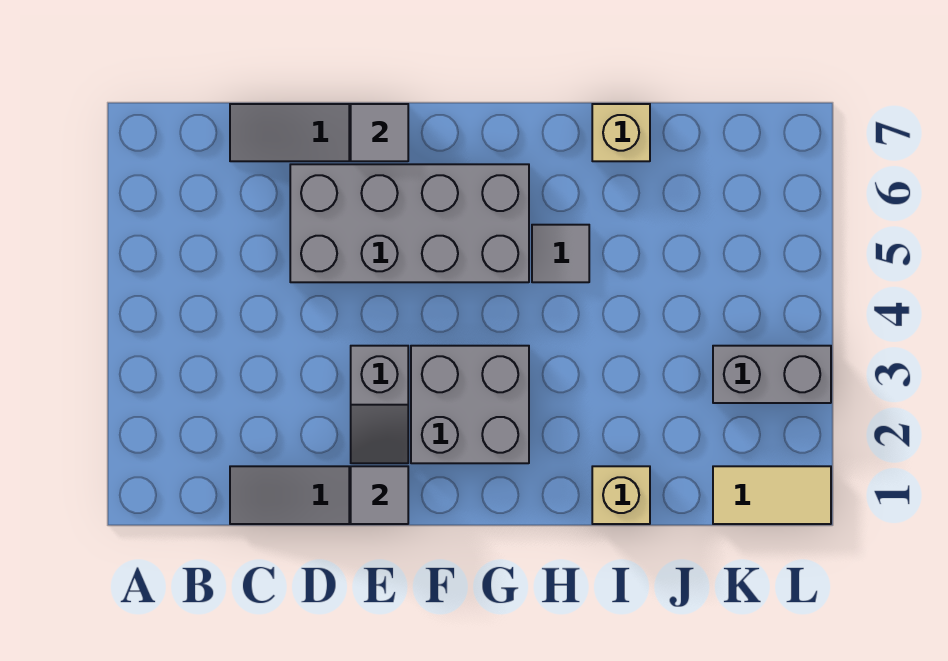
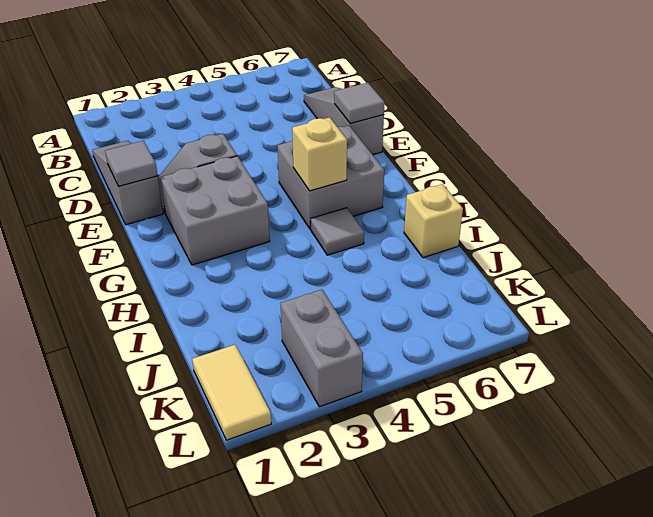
grey brick D5:G6 level 1 -> grey brick F5:G6 level 1
tan brick I1 level 1 -> tan brick G5 level 2

